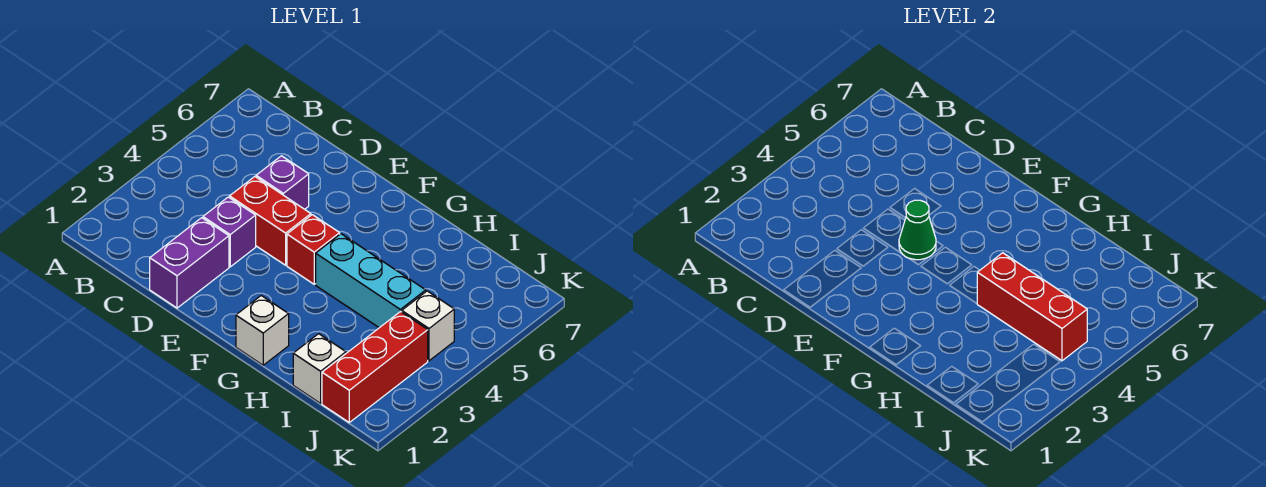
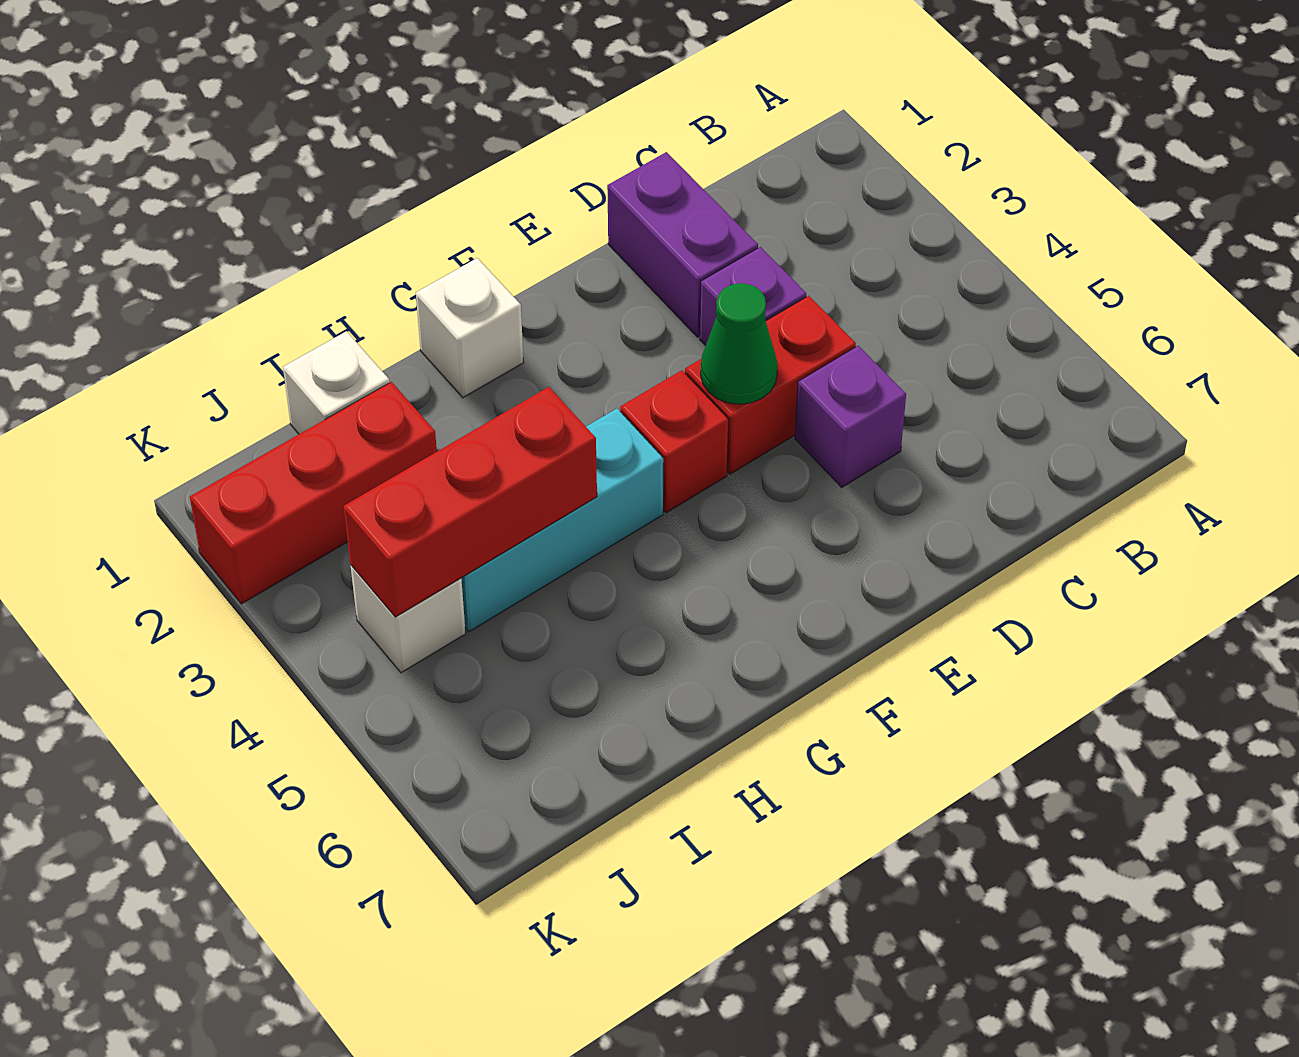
red brick J1:J3 level 1 -> red brick I2:K2 level 1

